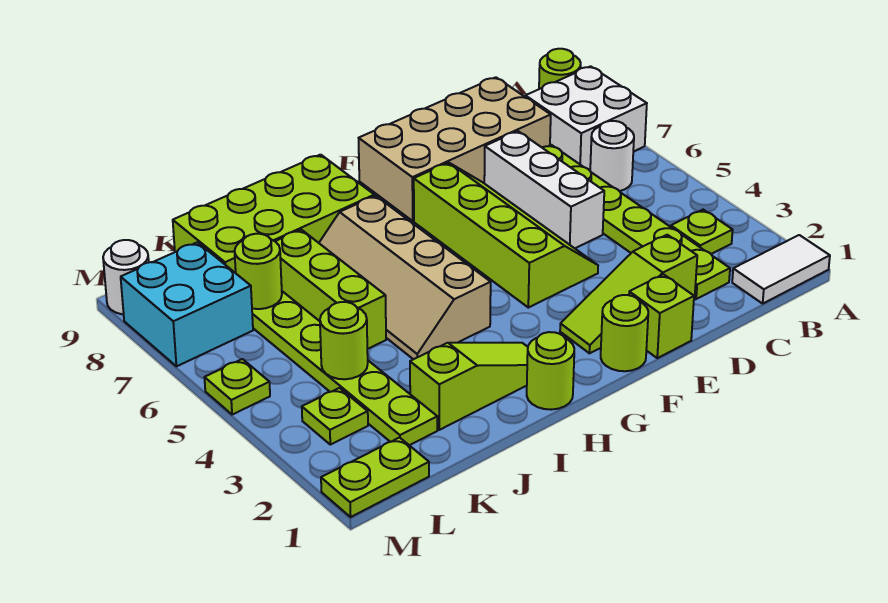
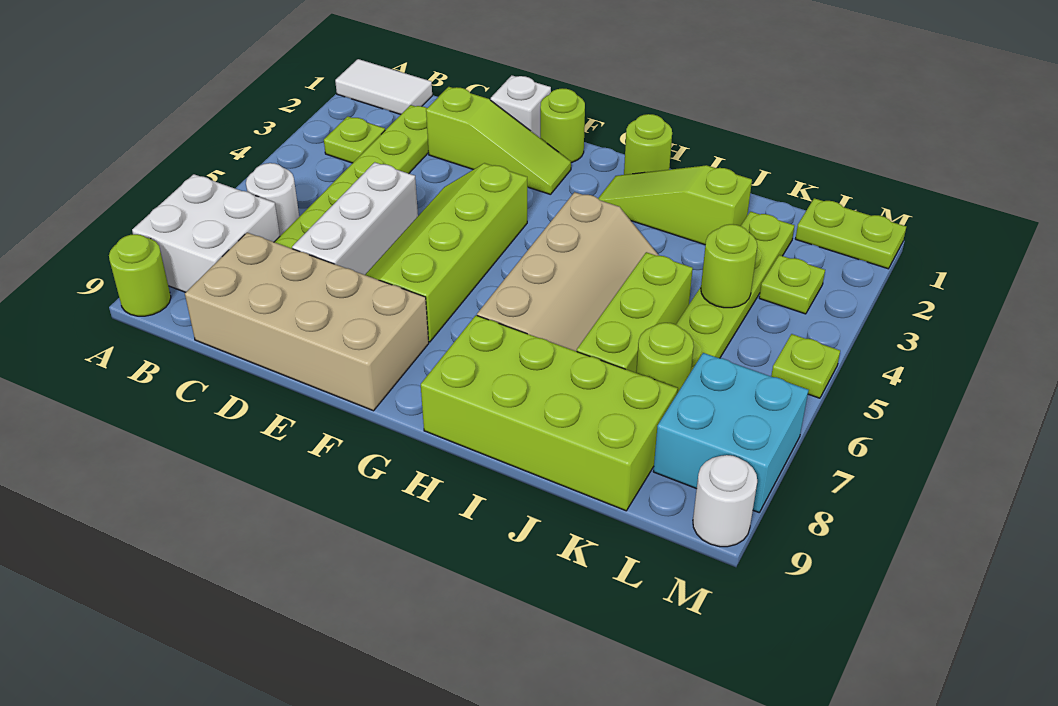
lime brick E1 level 1 -> white brick E1 level 1

